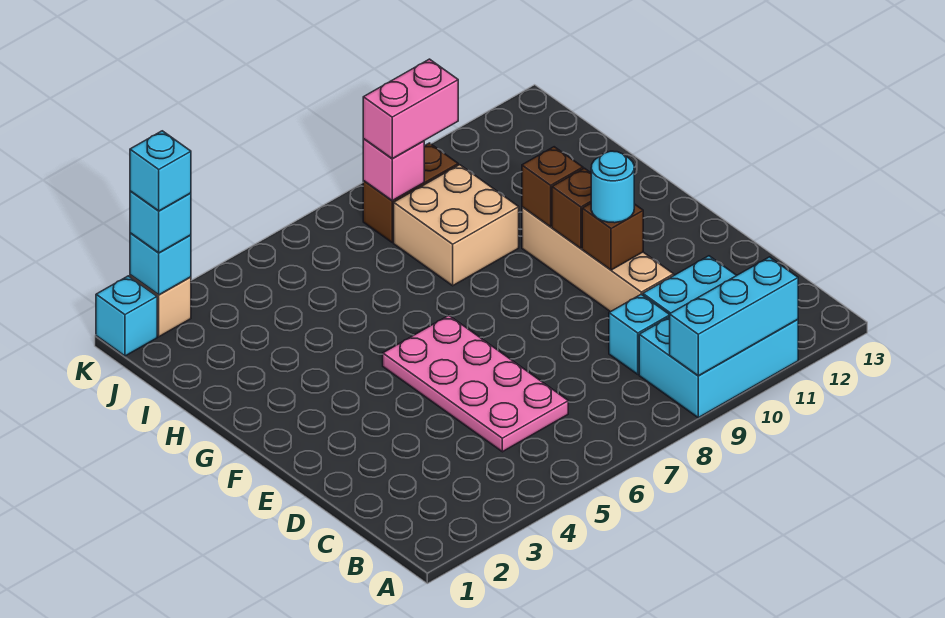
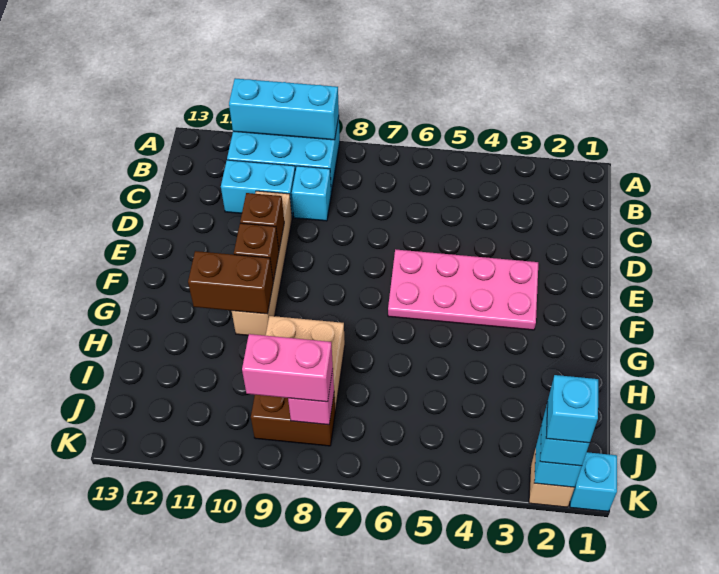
pink plate C5:F6 level 1 -> pink plate E3:F6 level 1
cyan round brick E10 level 3 -> none
brown brick G10 level 2 -> brown brick G10:G11 level 2

